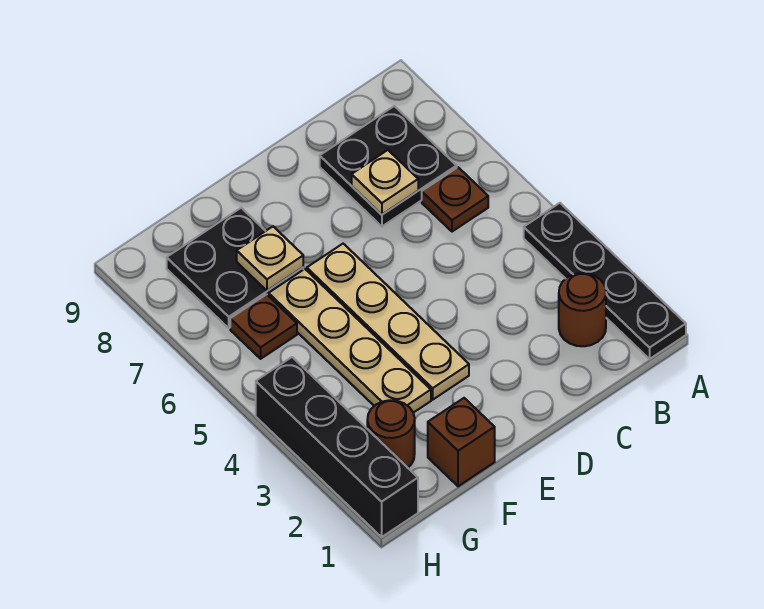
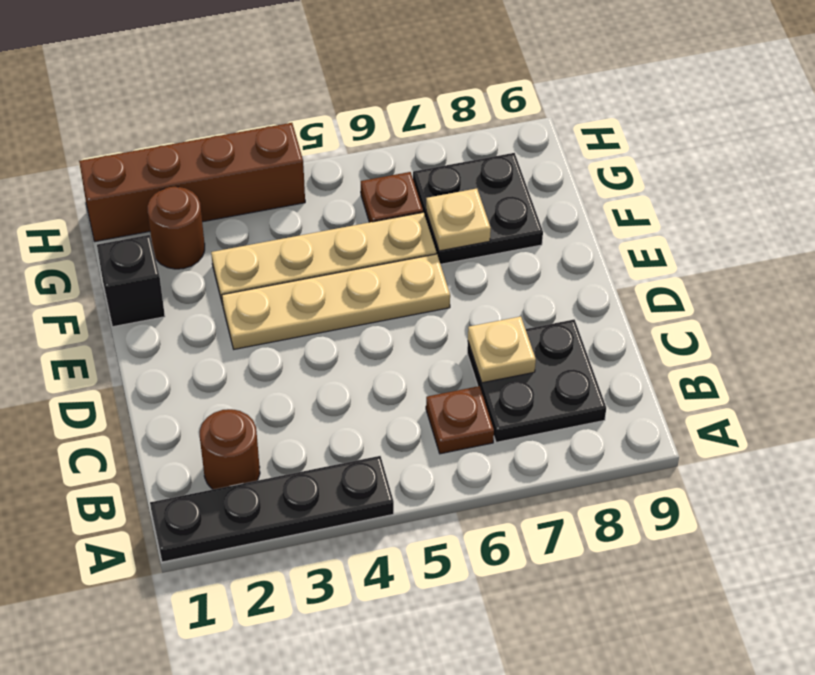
brown brick F1 level 1 -> black brick F1 level 1
black brick H1:H4 level 1 -> brown brick H1:H4 level 1

